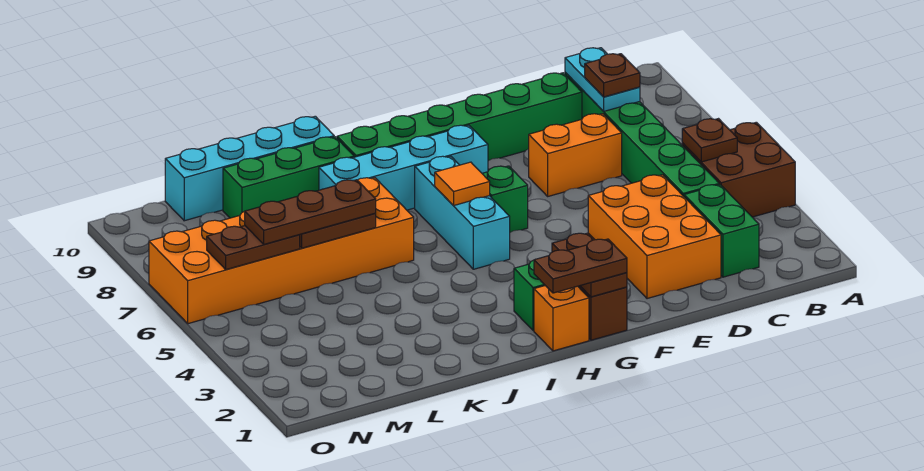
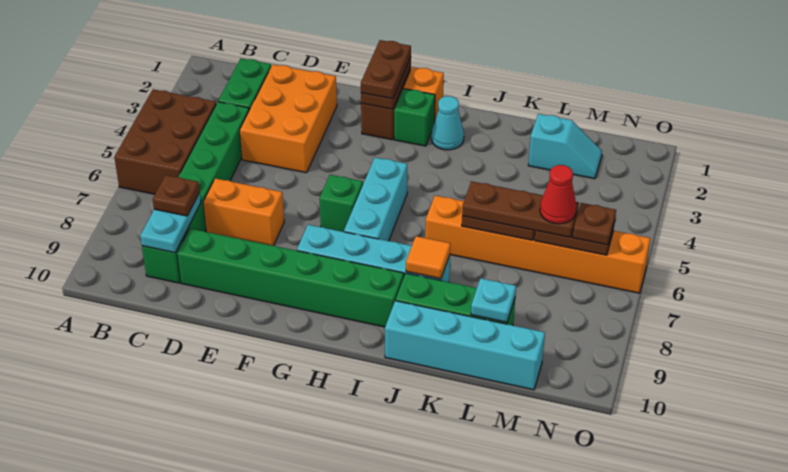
brown brick A4:B5 level 1 -> brown brick A4:B6 level 1
brown plate B5 level 2 -> brown plate N6 level 3
brown plate G1:H1 level 3 -> brown plate G1:G2 level 3
orange tile H6 level 2 -> orange tile J8 level 2
none -> cyan cone I2 level 1
orange brick J6:O7 level 1 -> orange brick J6:O6 level 1
none -> cyan slope L2:M2 level 1 top L
none -> cyan plate L9 level 2
none -> red cone M6 level 4

